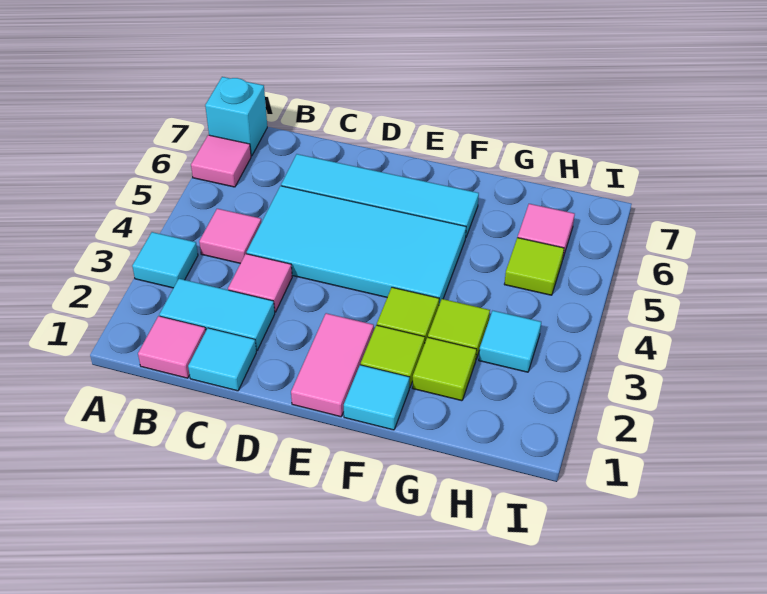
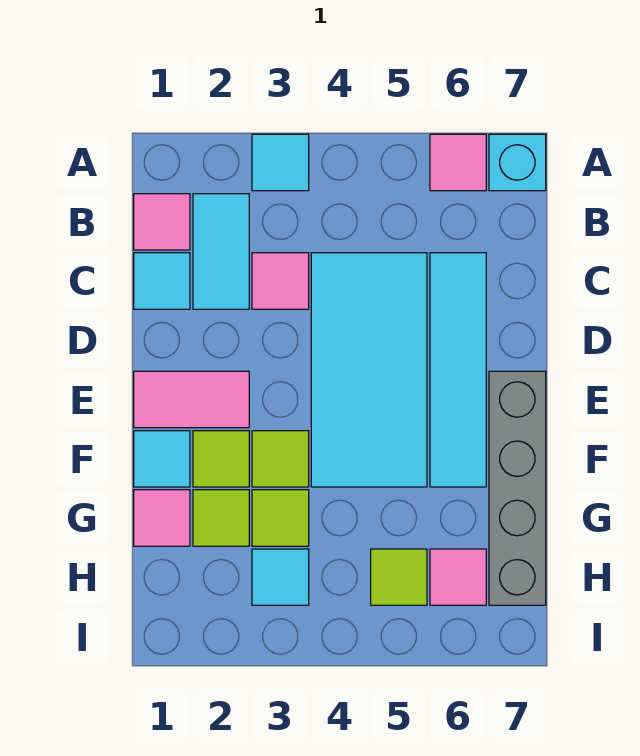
pink tile B4 level 1 -> pink tile G1 level 1
none -> grey brick E7:H7 level 1

